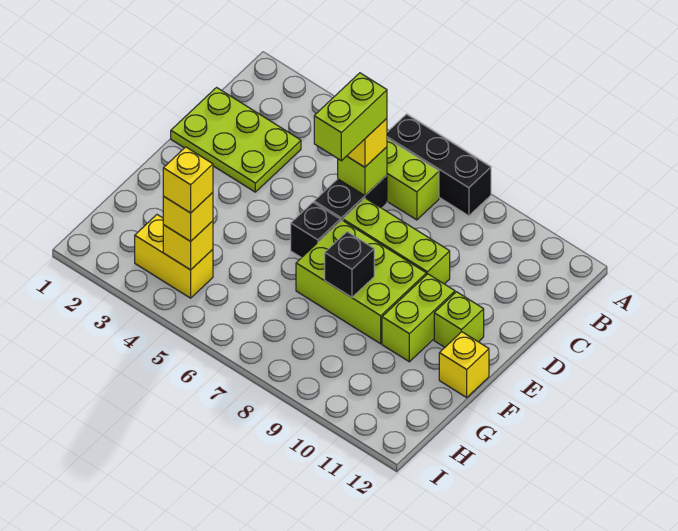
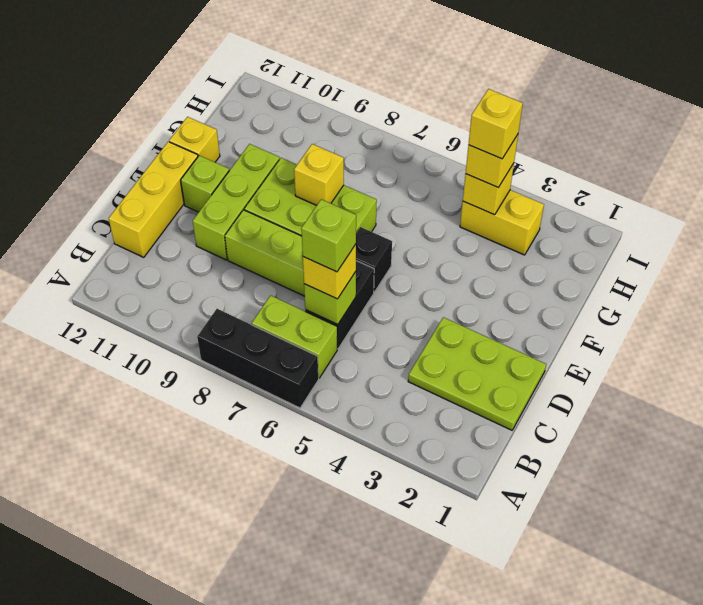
lime brick C6:D6 level 4 -> lime brick C6 level 4
none -> yellow brick C12:E12 level 1
lime brick E10:F10 level 1 -> lime brick D10:F10 level 1
black brick F8 level 2 -> yellow brick F8 level 2

